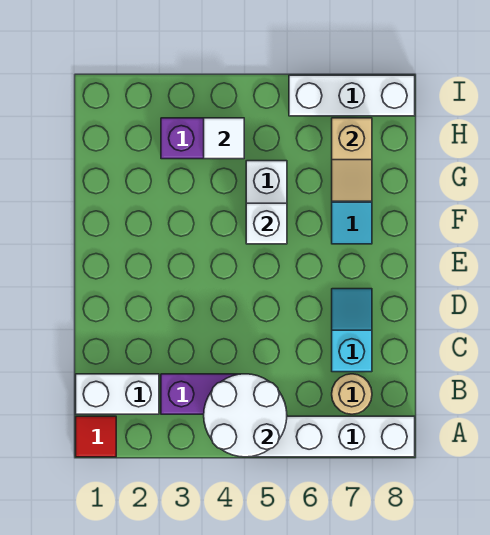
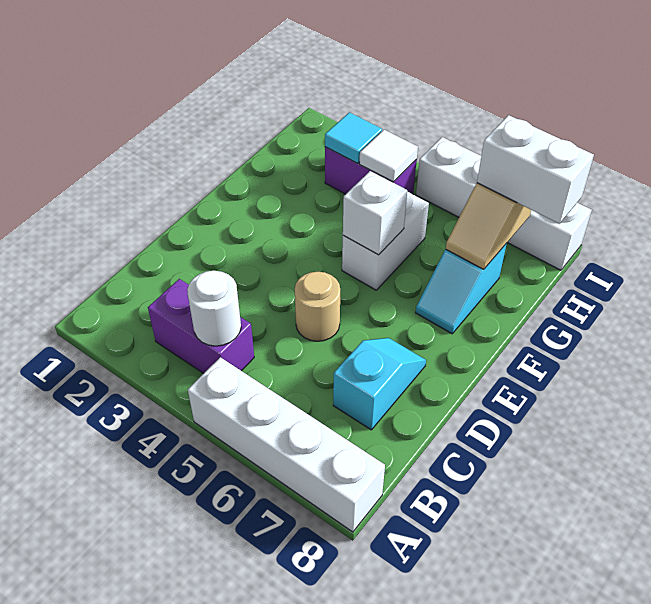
red tile A1 level 1 -> none
white round brick A4:B5 level 2 -> white round brick B4 level 2
white brick B1:B2 level 1 -> white brick H7:H8 level 3
tan round brick B7 level 1 -> tan round brick D5 level 1
none -> cyan tile H3 level 2
white brick I6:I8 level 1 -> white brick I5:I8 level 1

